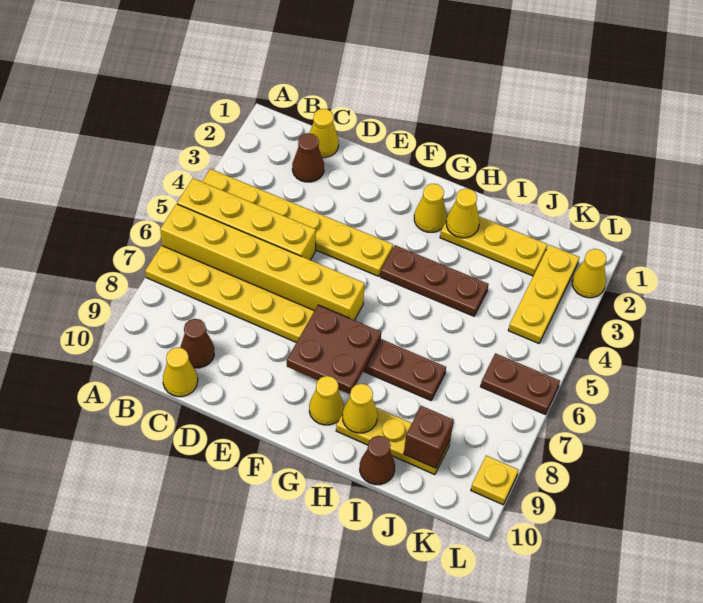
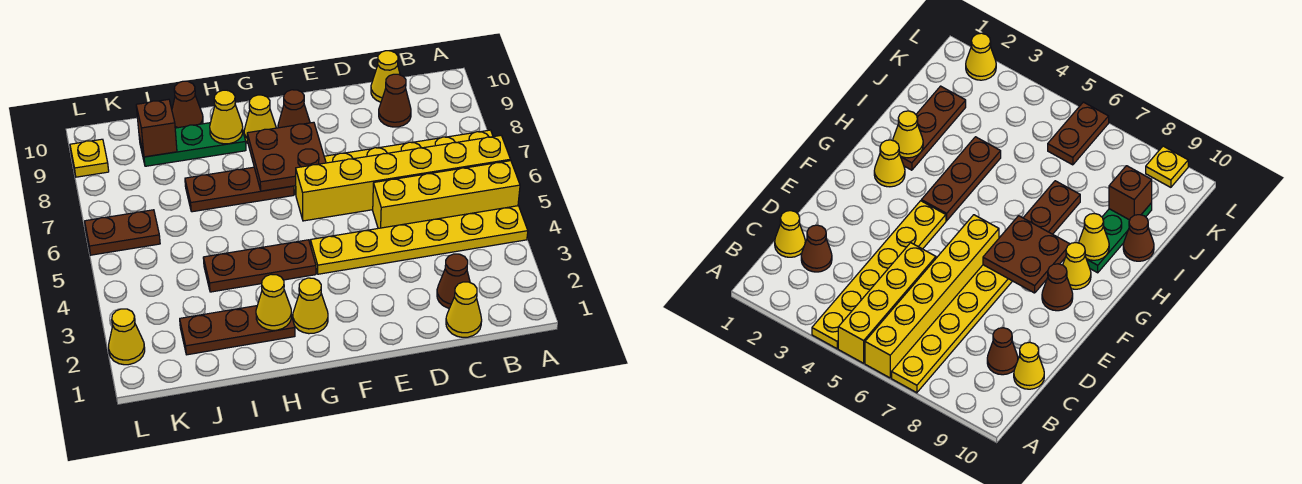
none -> brown cone F9 level 1
yellow plate H2:J2 level 1 -> brown plate H2:J2 level 1
yellow plate H9:J9 level 1 -> green plate H9:J9 level 1
yellow plate K2:K4 level 1 -> none

